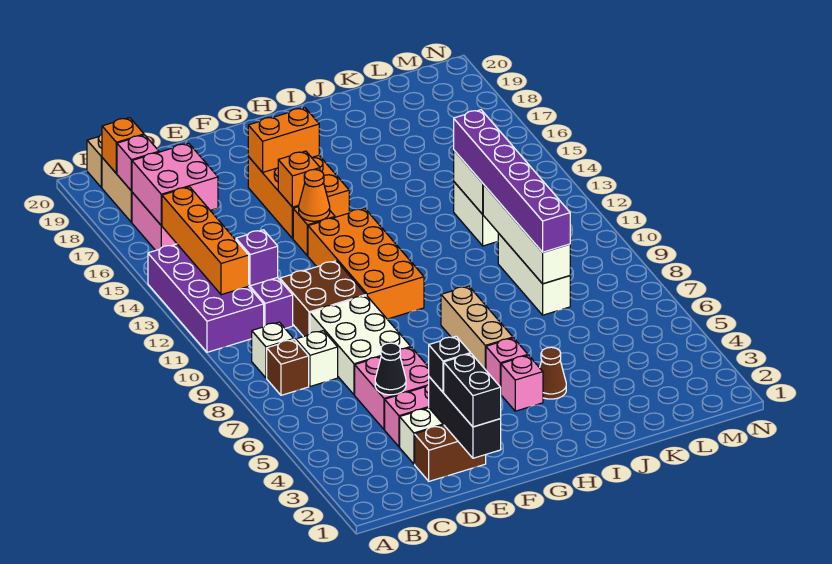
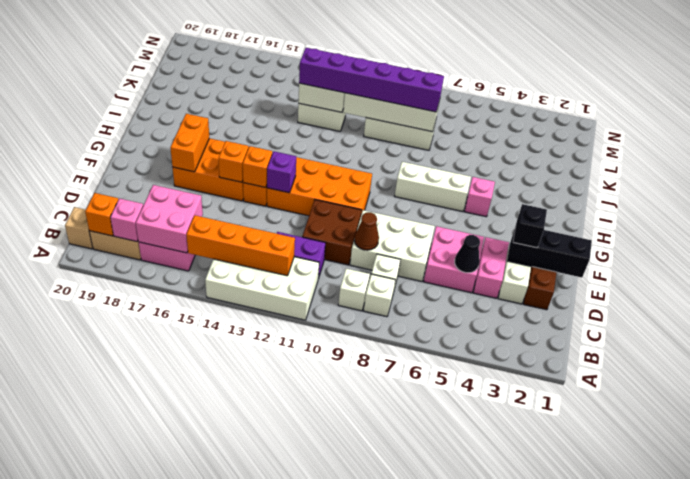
purple brick A11:B14 level 1 -> white brick A11:B14 level 1
brown brick B8 level 1 -> white brick B8 level 1
purple brick C12 level 2 -> purple brick F13 level 2
black brick E1:E2 level 3 -> none
orange cone F14 level 2 -> orange brick F14 level 2
pink brick H4 level 1 -> none
tan brick H6:H8 level 1 -> white brick H6:H8 level 1
brown cone I4 level 1 -> brown cone D9 level 2

